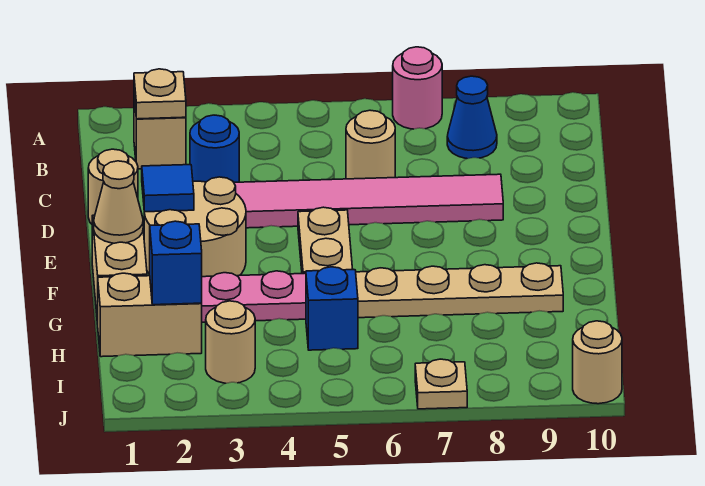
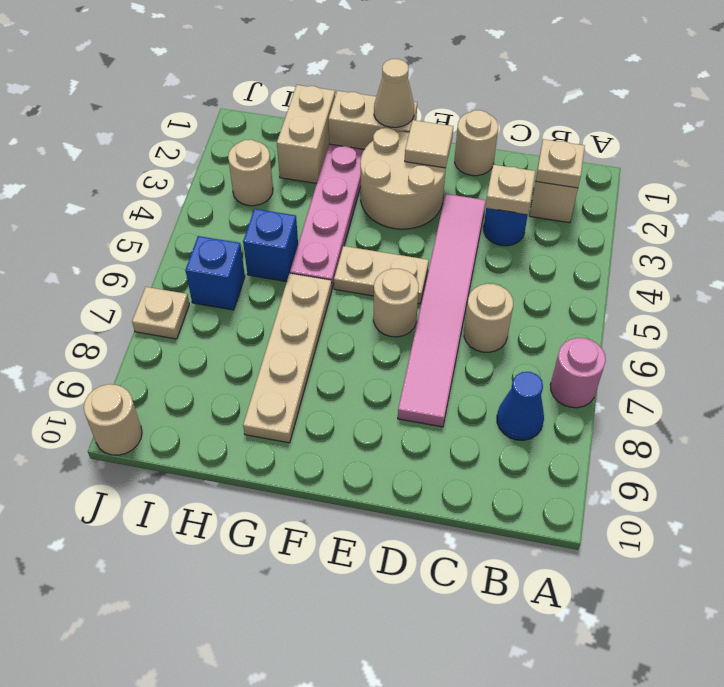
none -> tan plate C3 level 2
blue tile E2 level 2 -> tan tile E2 level 2
none -> tan round brick E6 level 1
blue brick H2 level 2 -> blue brick I6 level 1

